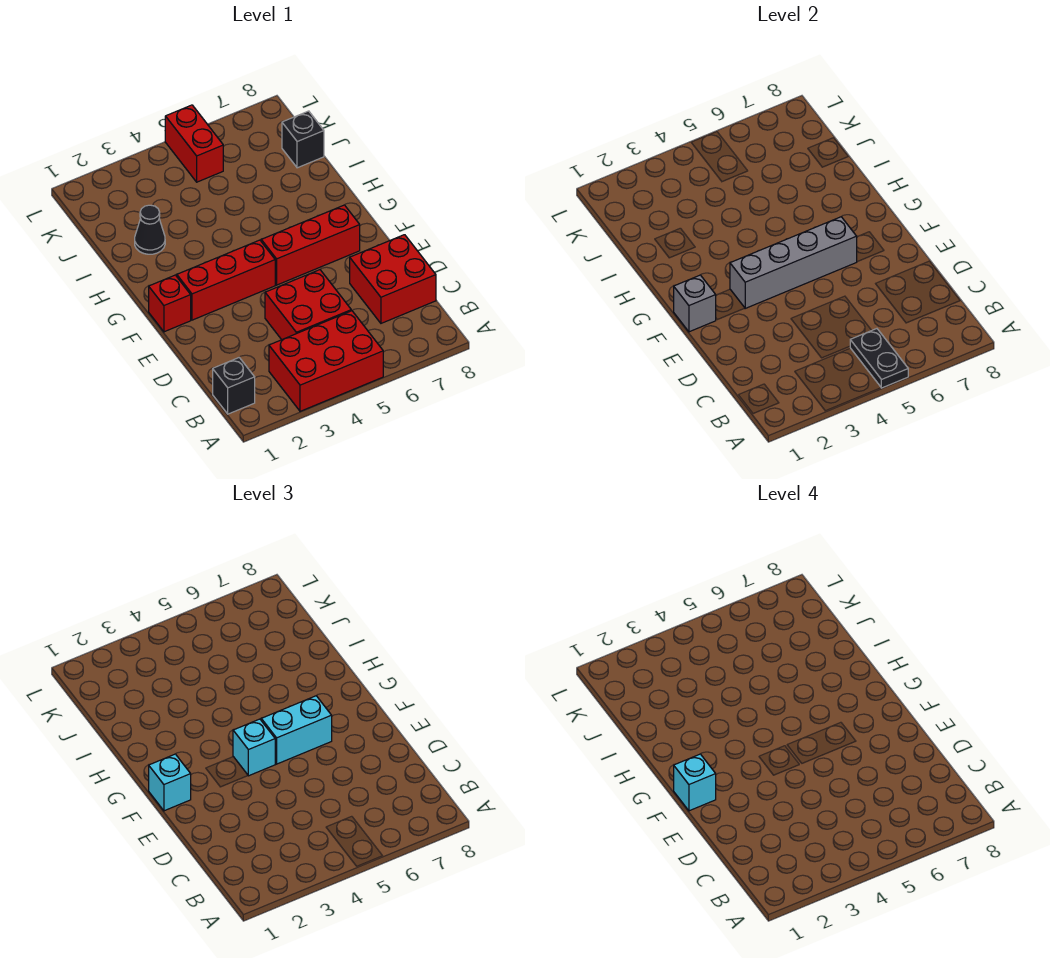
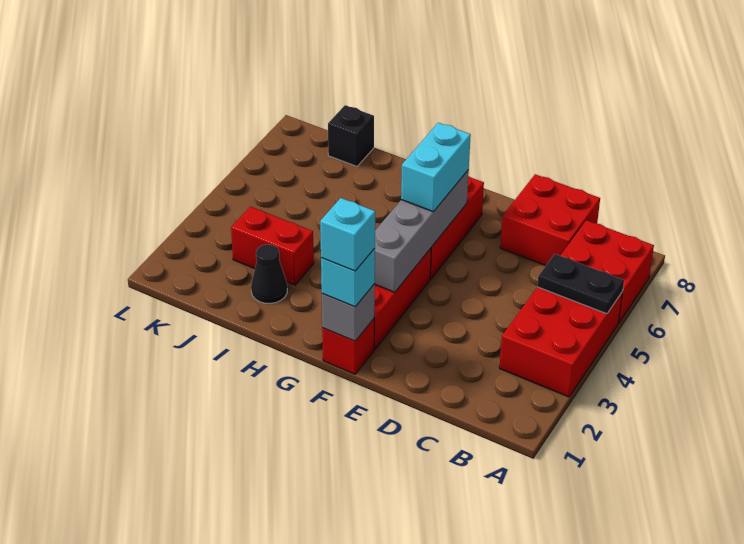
black brick B1 level 1 -> none
red brick C4:D5 level 1 -> red brick A6:B7 level 1
cyan brick F4 level 3 -> none
red brick K5:L5 level 1 -> red brick I3:J3 level 1

